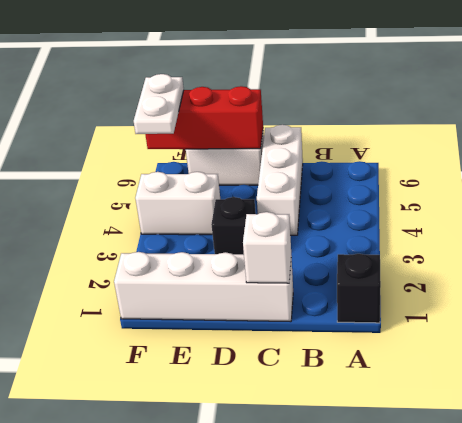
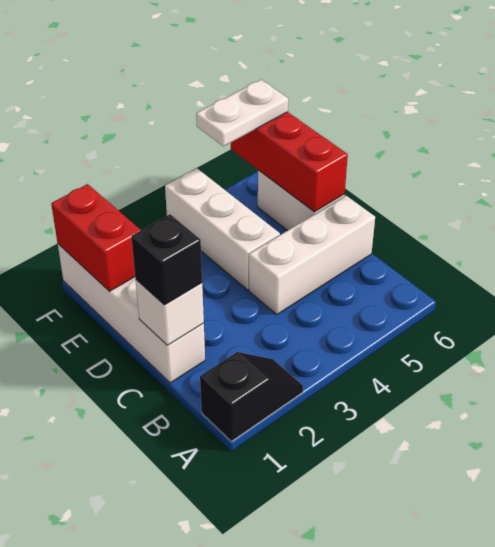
black brick D3 level 1 -> black brick C1 level 3
none -> red brick E1:F1 level 2
white brick E4:F4 level 1 -> white brick D4:F4 level 1

